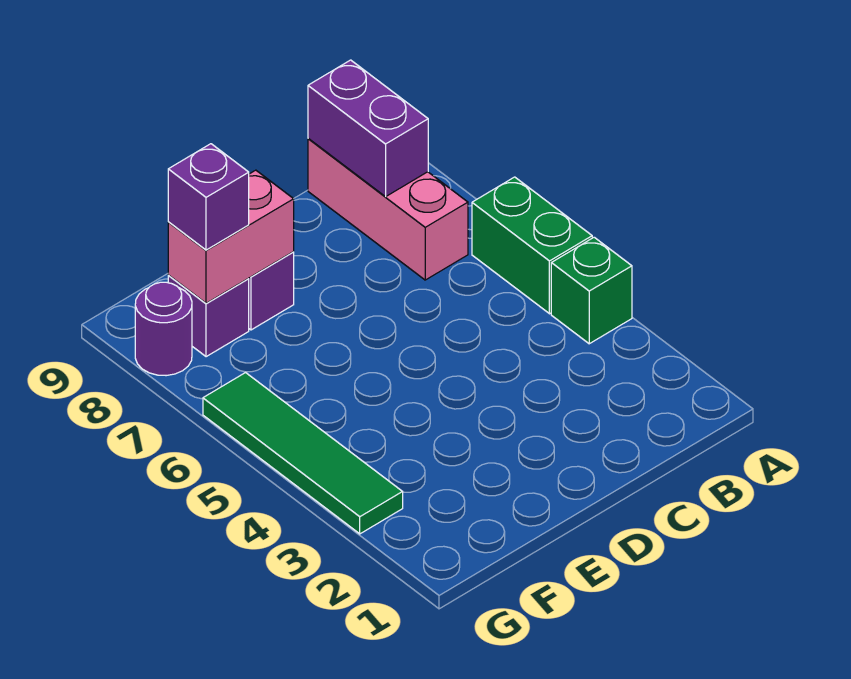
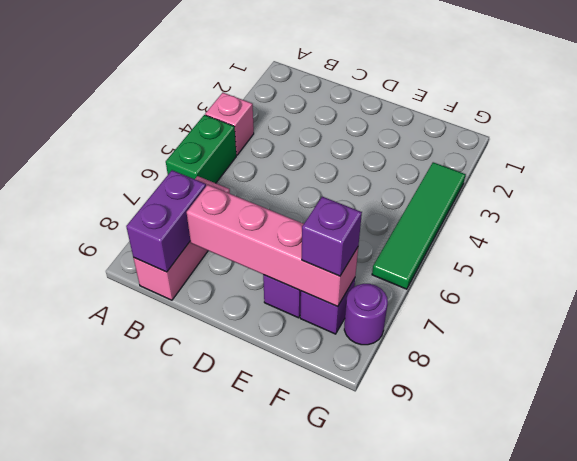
green brick A4 level 1 -> pink brick A4 level 1
pink brick E8:F8 level 2 -> pink brick C8:F8 level 2

